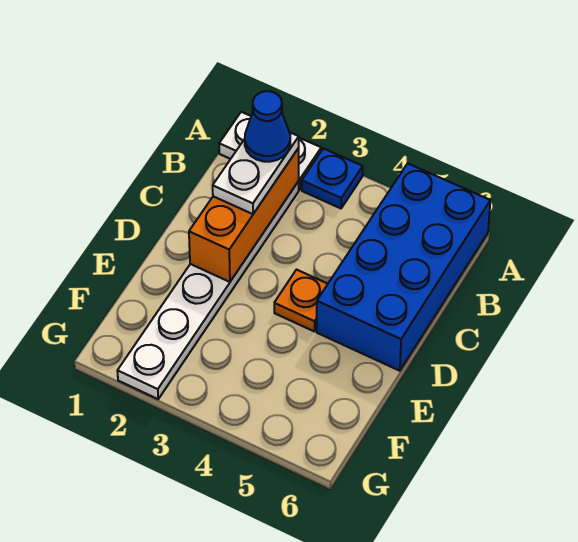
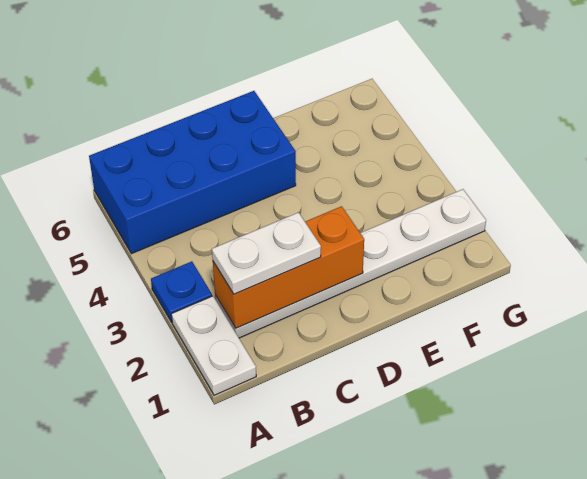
blue cone B2 level 4 -> none
orange plate D4 level 1 -> none

